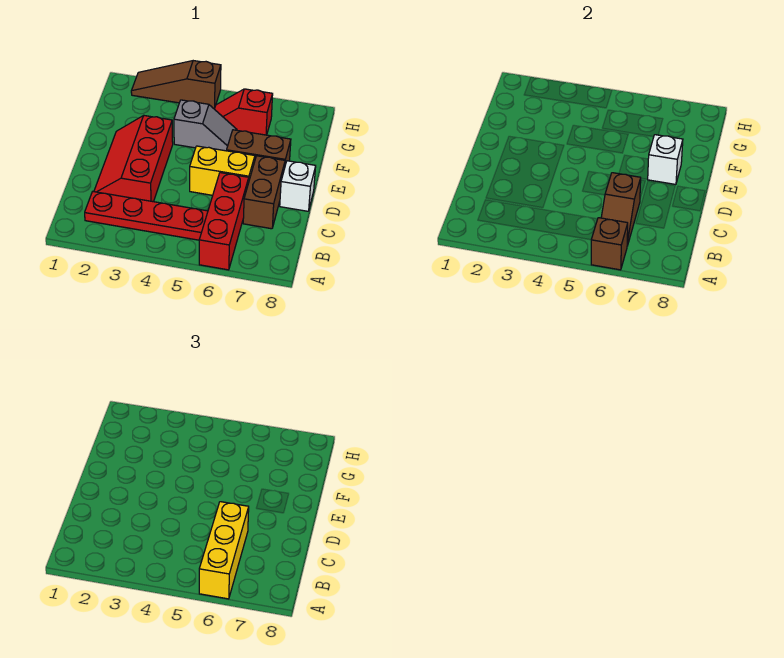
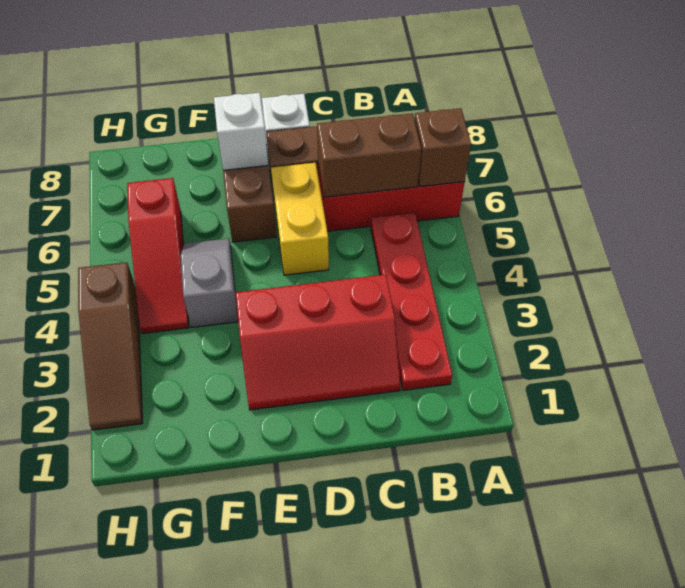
yellow brick A6:C6 level 3 -> none
brown slope B6:C6 level 2 top C -> brown brick B6:C6 level 2
red slope G5:G6 level 1 top 6 -> red slope G4:G6 level 1 top 6

